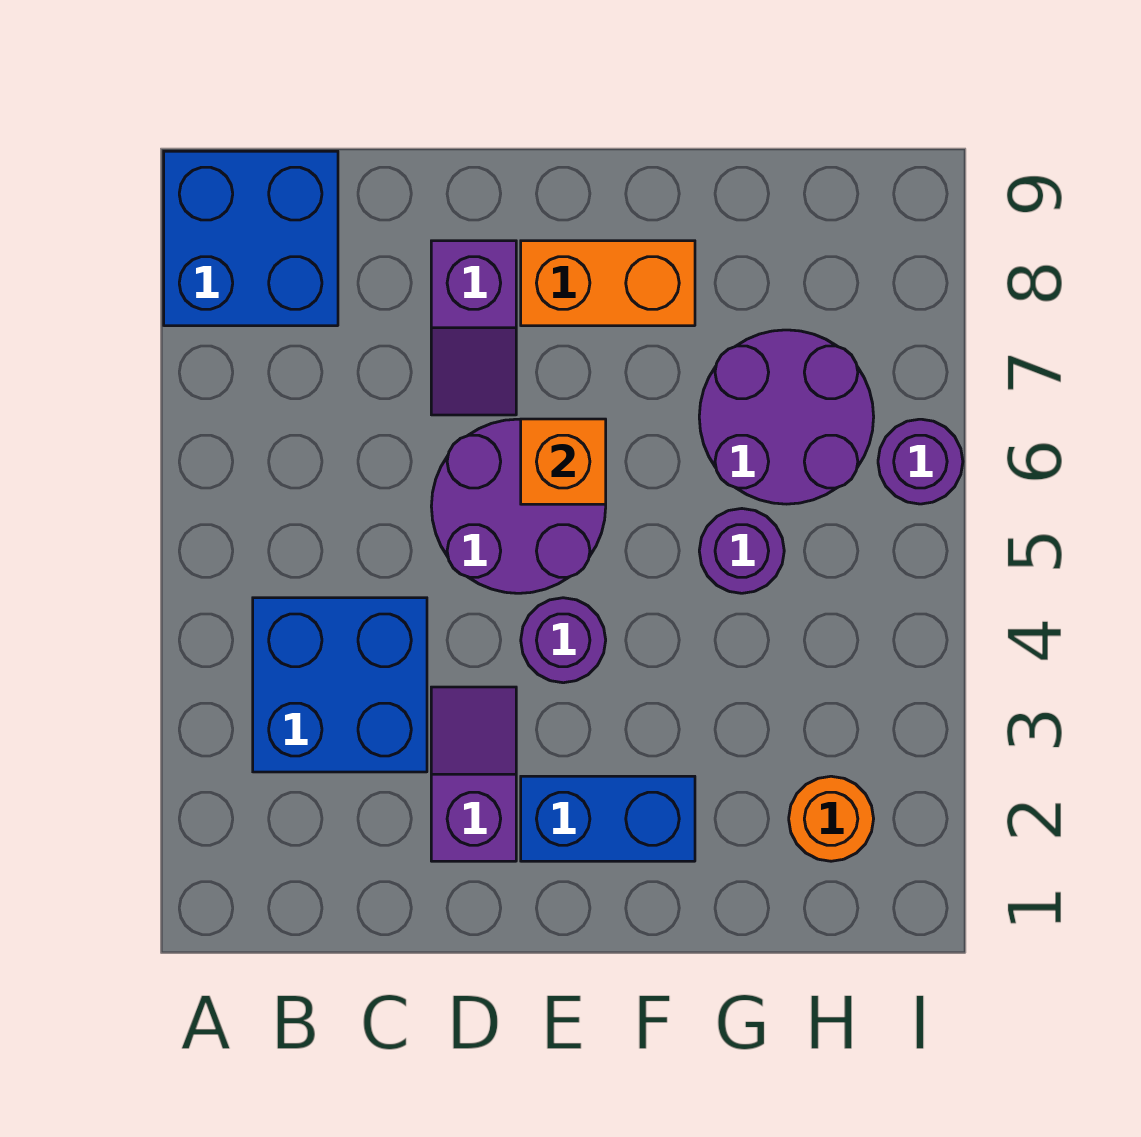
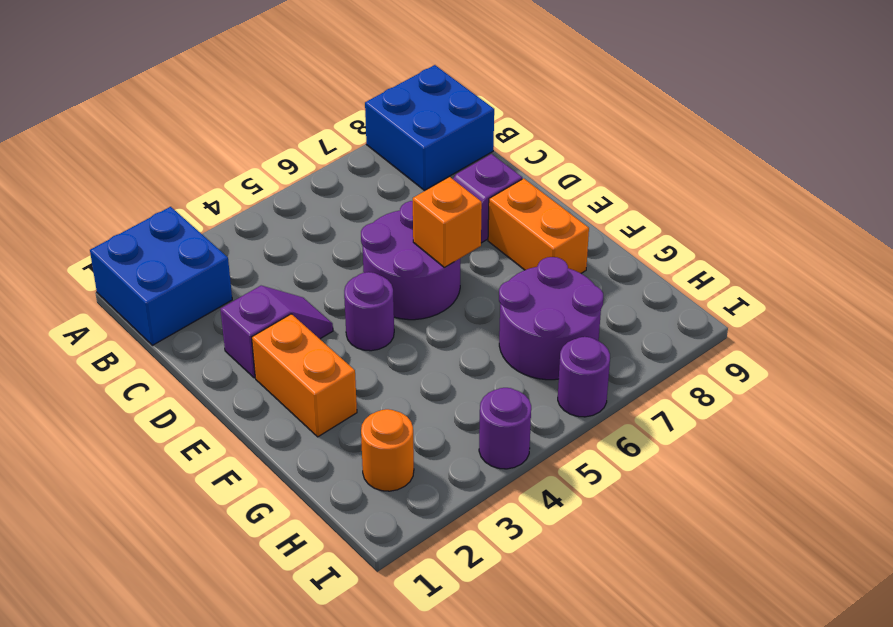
blue brick B3:C4 level 1 -> blue brick A1:B2 level 1
blue brick E2:F2 level 1 -> orange brick E2:F2 level 1
purple round brick G5 level 1 -> purple round brick I4 level 1

